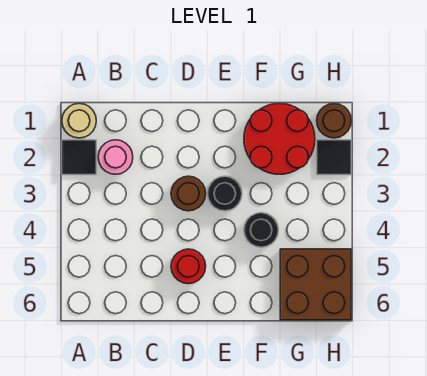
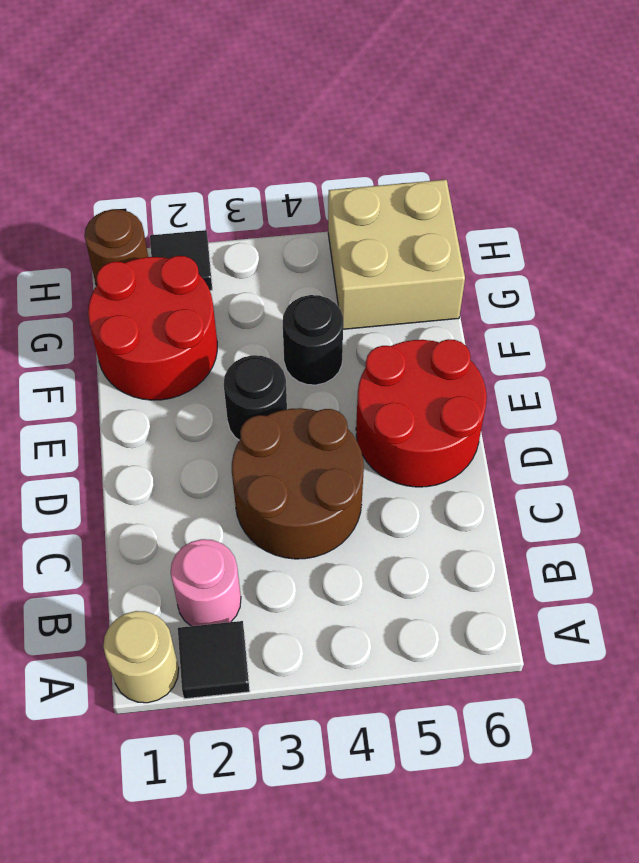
brown round brick D3 level 1 -> brown round brick C3:D4 level 1
red round brick D5 level 1 -> red round brick D5:E6 level 1
brown brick G5:H6 level 1 -> tan brick G5:H6 level 1

